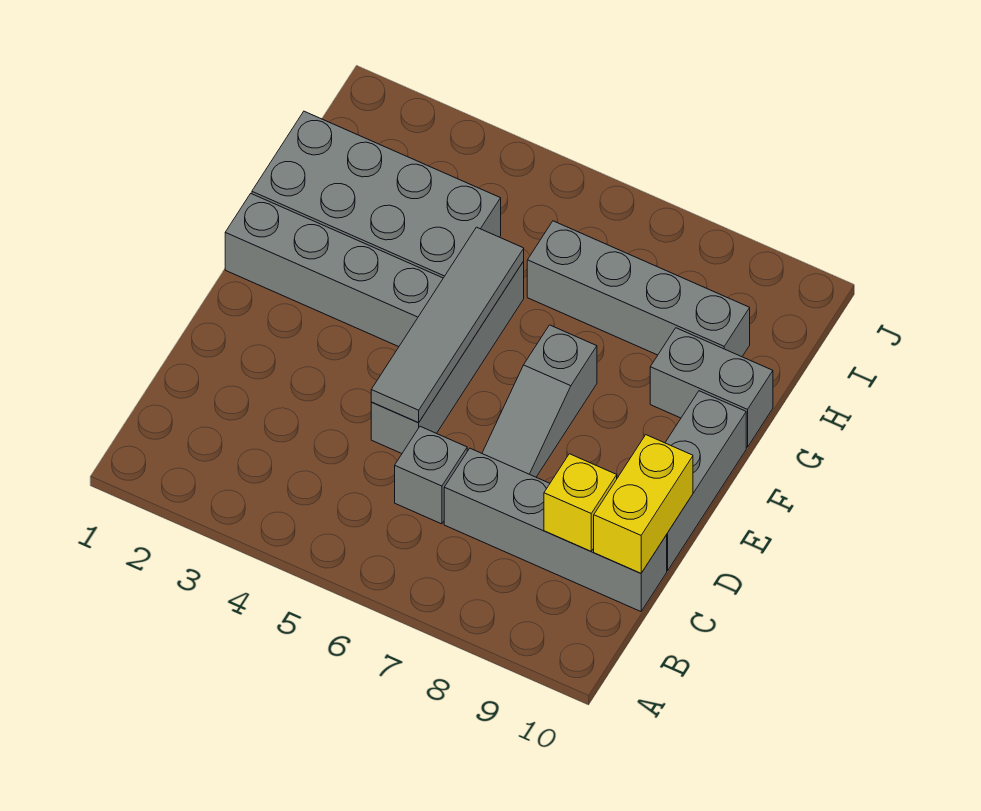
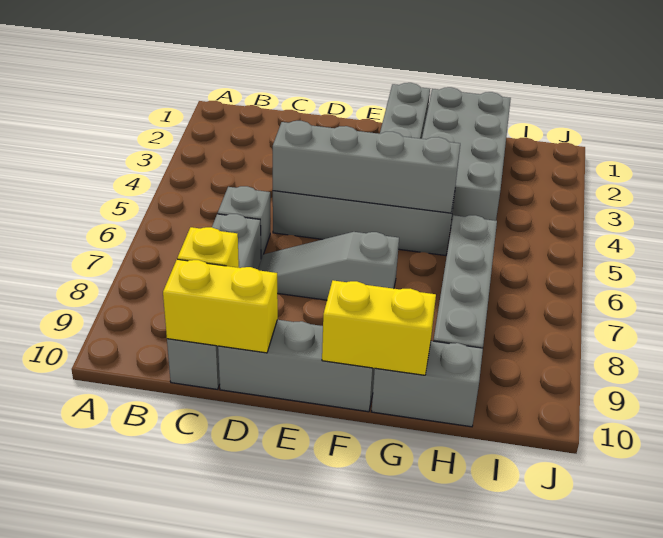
grey tile D5:G5 level 2 -> grey brick D5:G5 level 2
none -> yellow brick F10:G10 level 2
grey brick G9:G10 level 1 -> grey brick G10:H10 level 1

